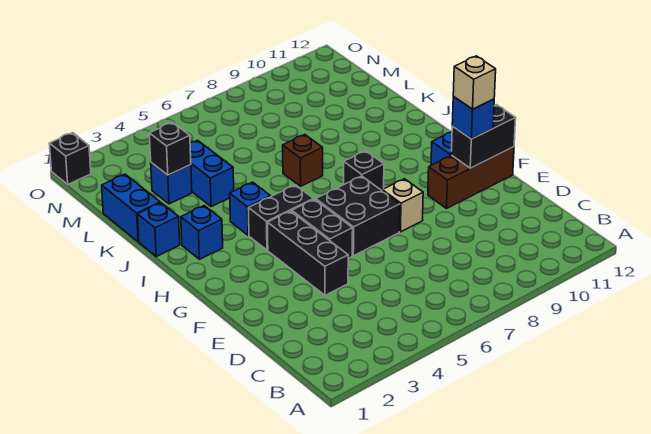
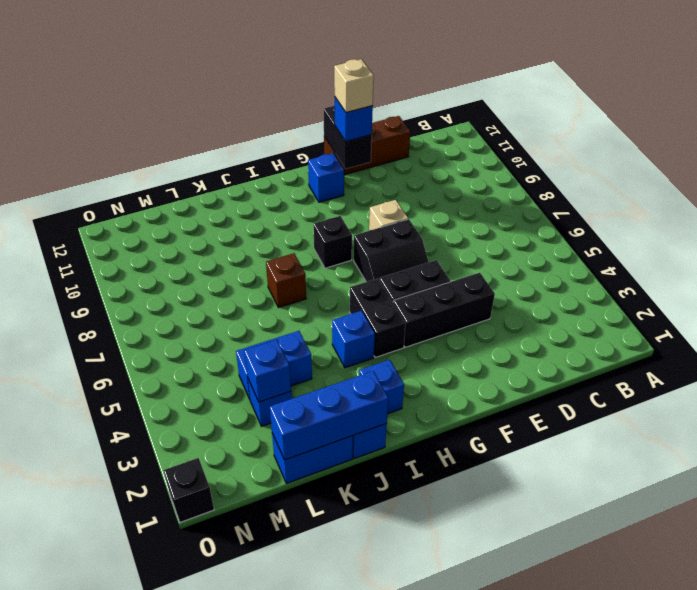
black brick F6:G7 level 1 -> black slope F6:G7 level 1 top 7
brown brick F10:F12 level 1 -> brown brick D12:F12 level 1
none -> blue brick J1:L1 level 2
black brick L3 level 2 -> blue brick L3 level 2

